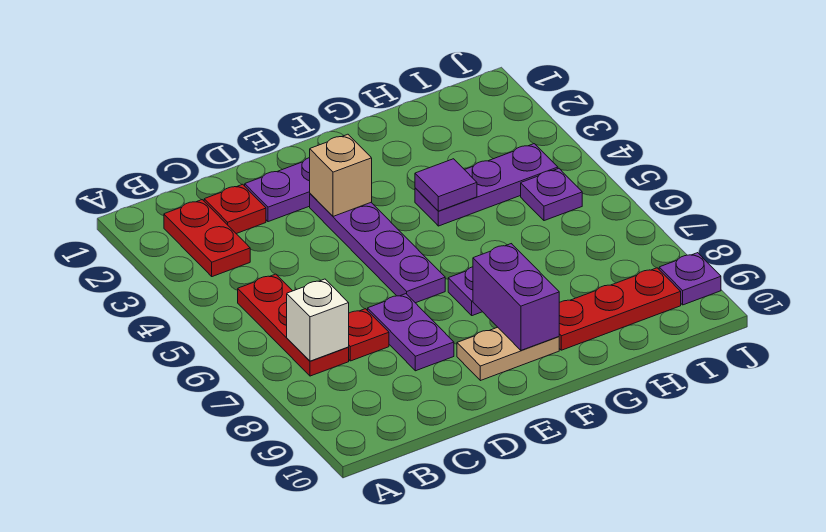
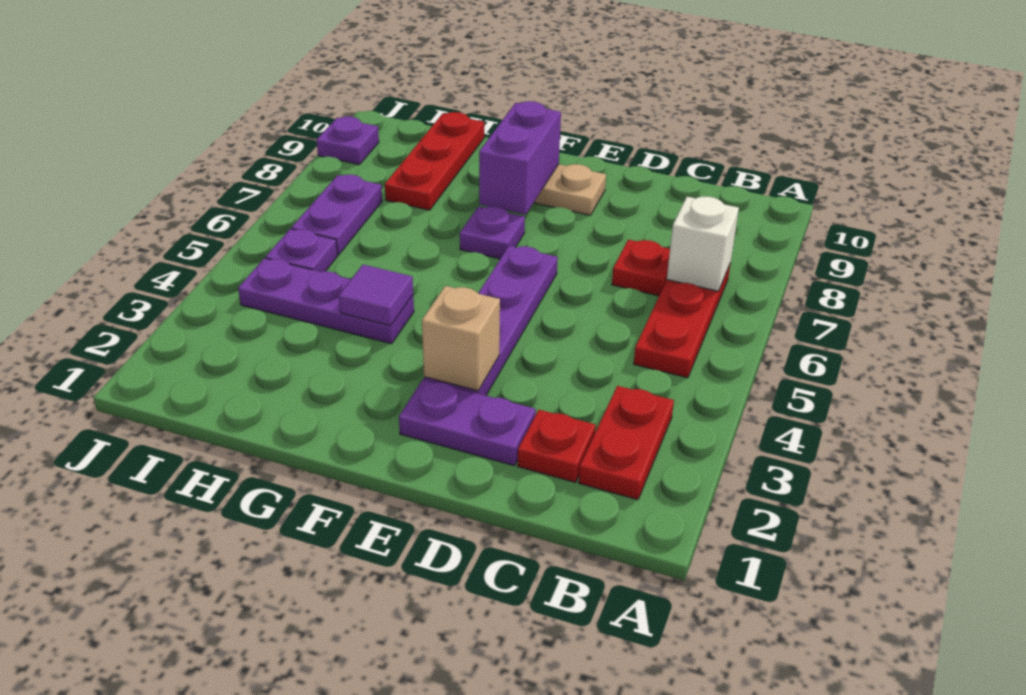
purple plate D7:D8 level 1 -> purple plate I6:I7 level 1
red plate G9:I9 level 1 -> red plate H8:H10 level 1

